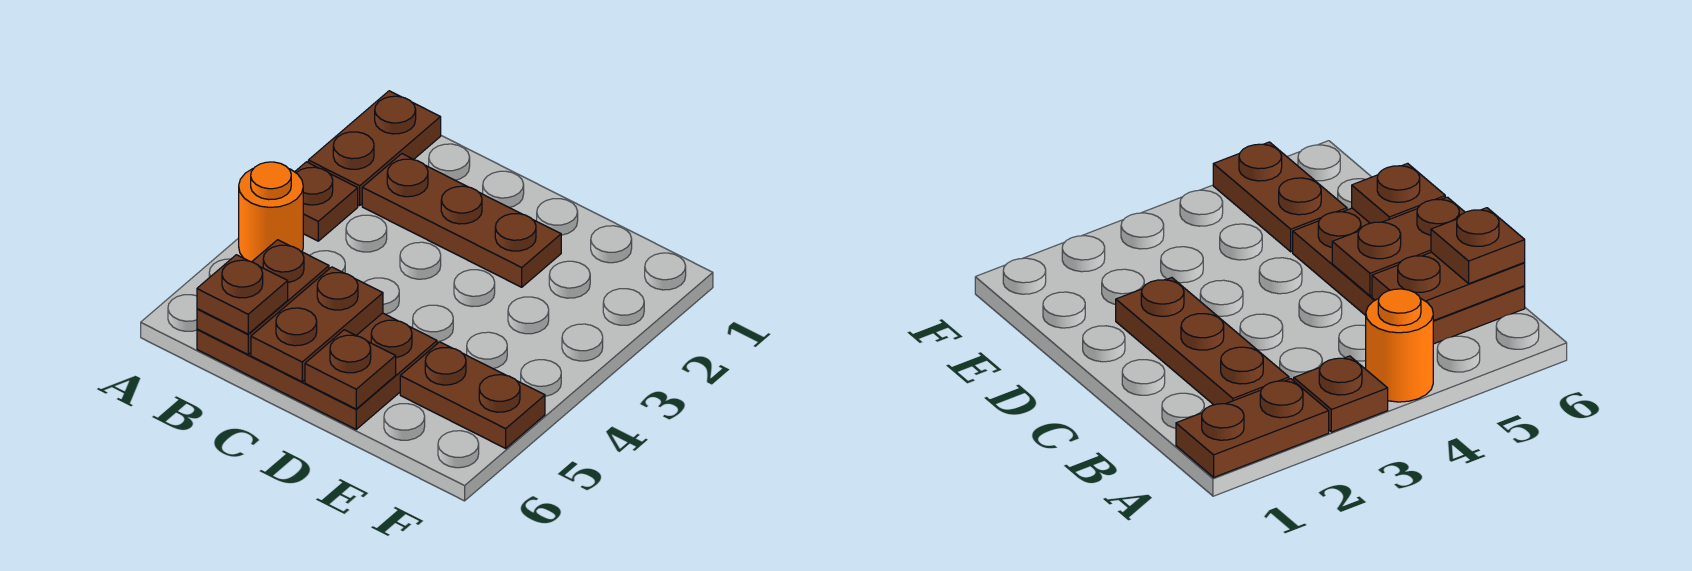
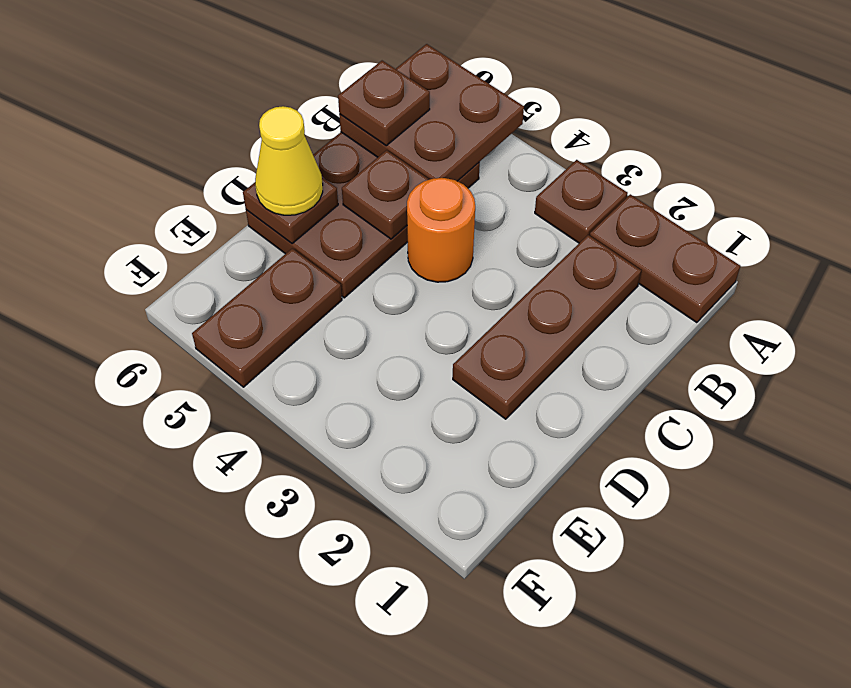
orange round brick A4 level 1 -> orange round brick C4 level 1
brown plate B5:B6 level 2 -> brown plate A5:B6 level 2
brown plate C5:C6 level 2 -> brown plate C5 level 2
none -> yellow cone D6 level 3

